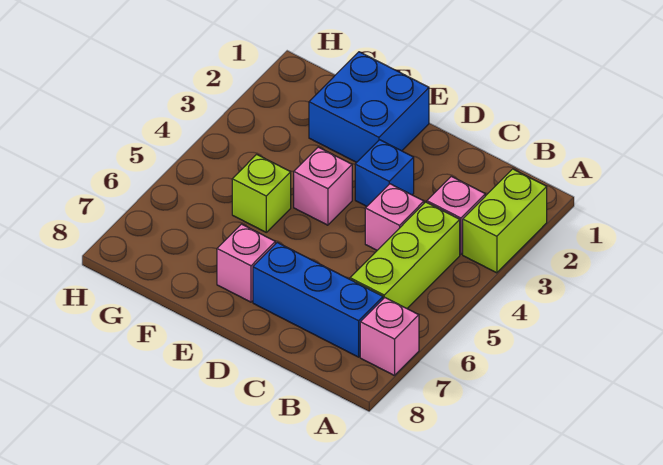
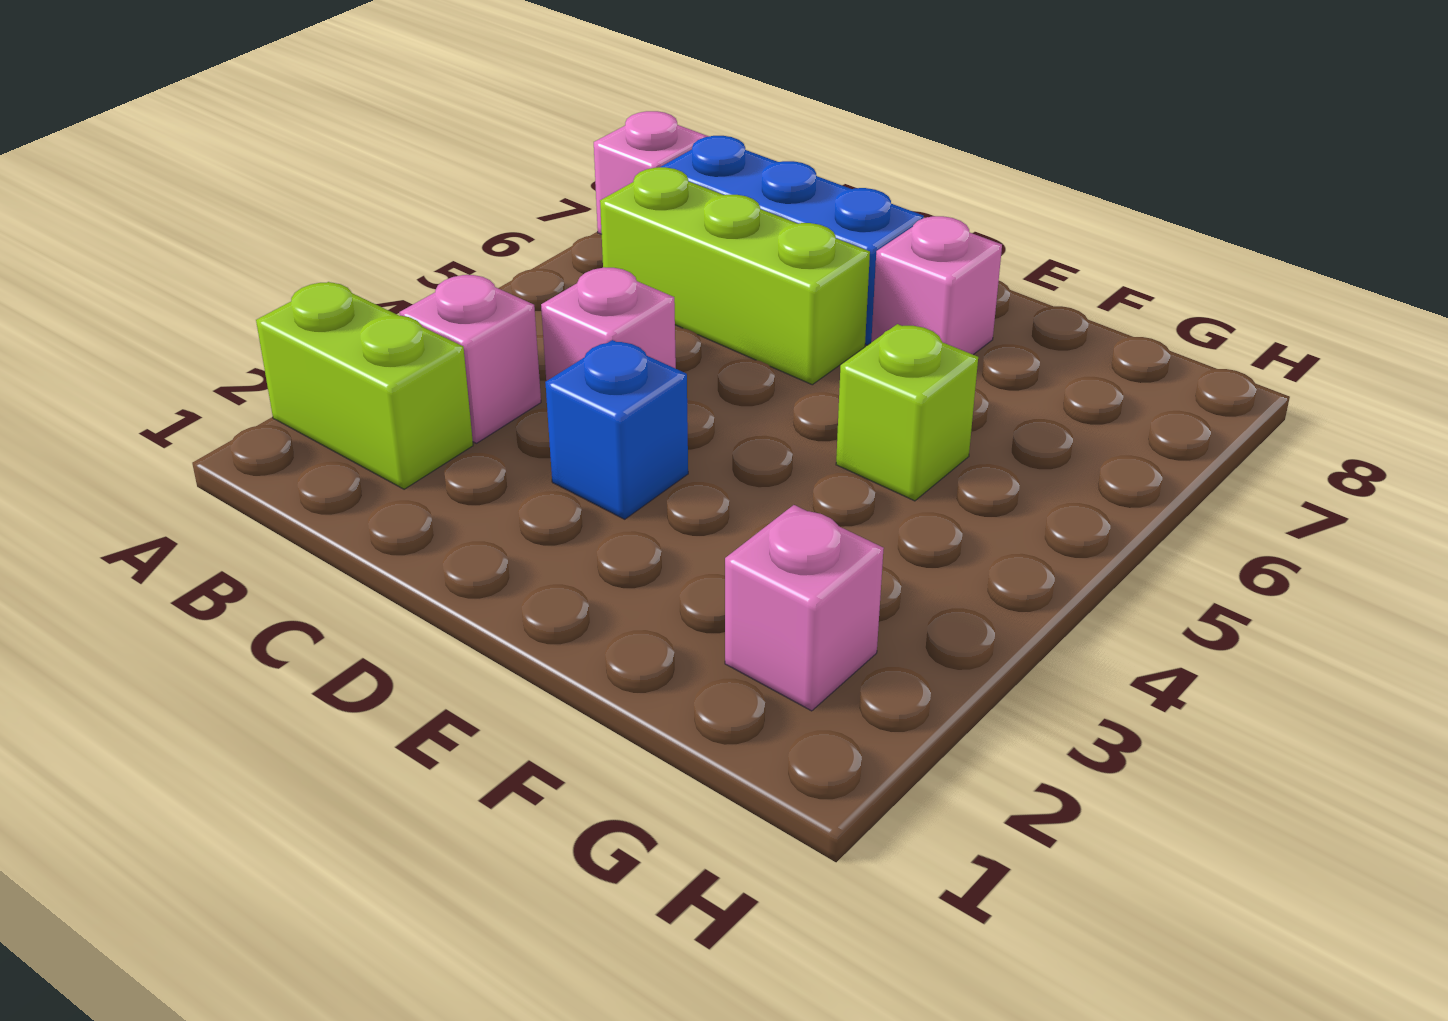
lime brick A2:A3 level 1 -> lime brick A2:B2 level 1
lime brick B4:B6 level 1 -> lime brick B6:D6 level 1
blue brick E1:F2 level 1 -> none
pink brick E4 level 1 -> pink brick G2 level 1

